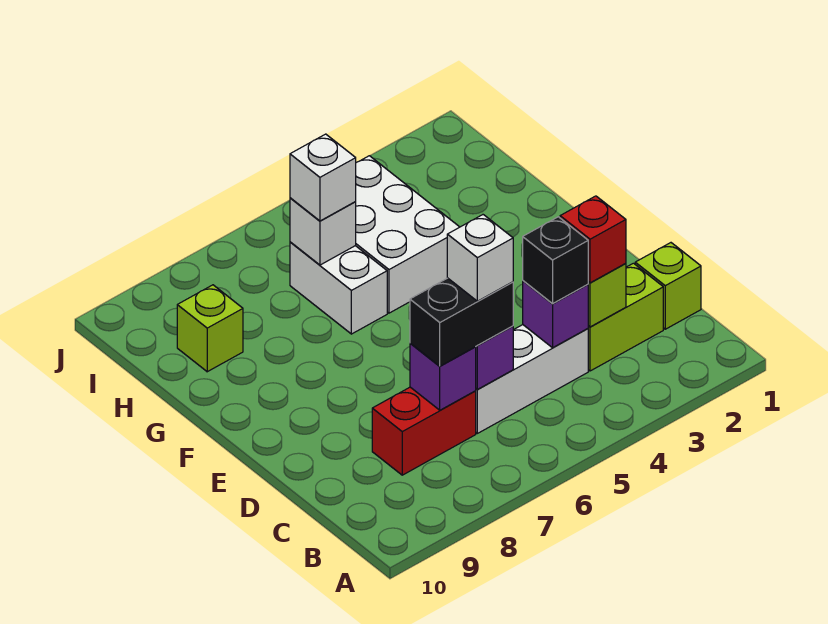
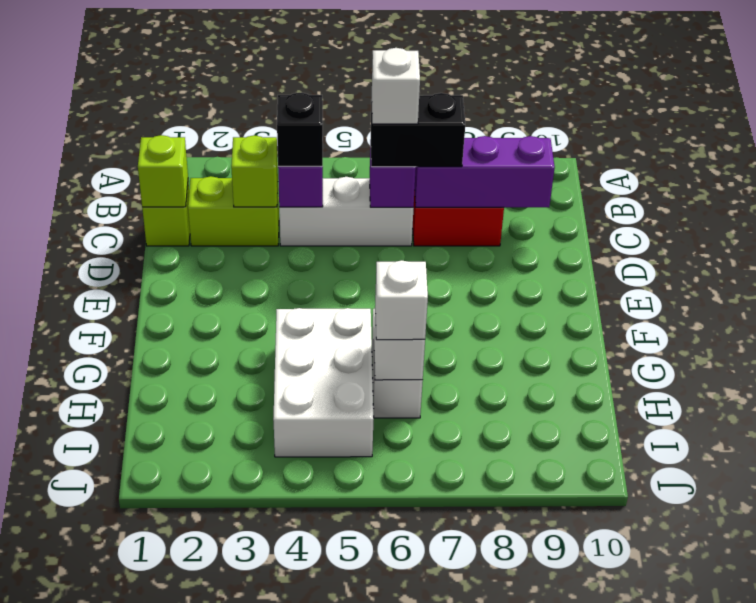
red brick C3 level 3 -> none
purple brick C7 level 2 -> purple brick C7:C9 level 2
lime brick H9 level 1 -> lime brick C1 level 2

